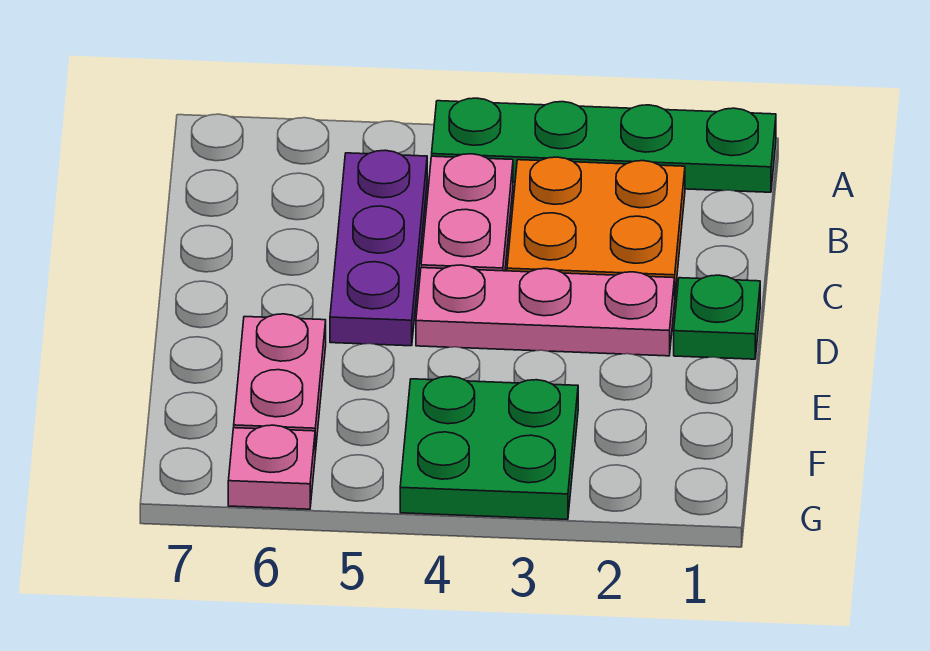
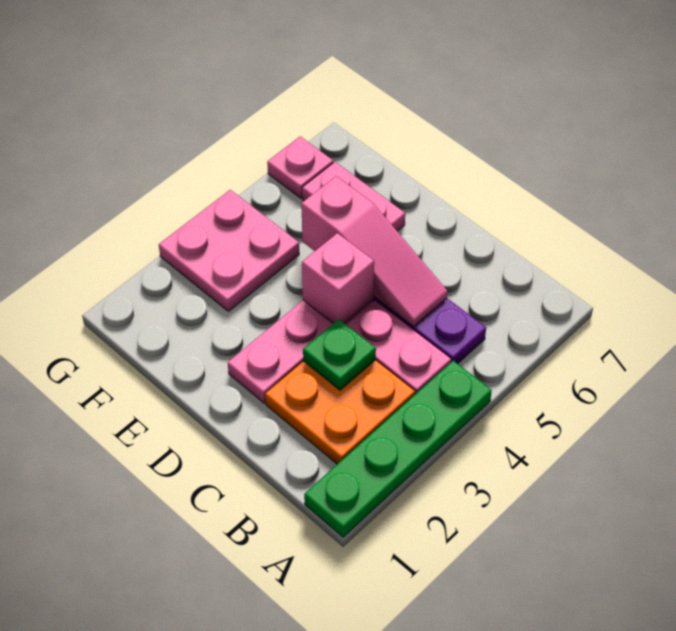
none -> pink slope C5:E5 level 2 top E
green plate D1 level 1 -> green plate C3 level 2
none -> pink brick D4 level 2
green plate F3:G4 level 1 -> pink plate F3:G4 level 1

